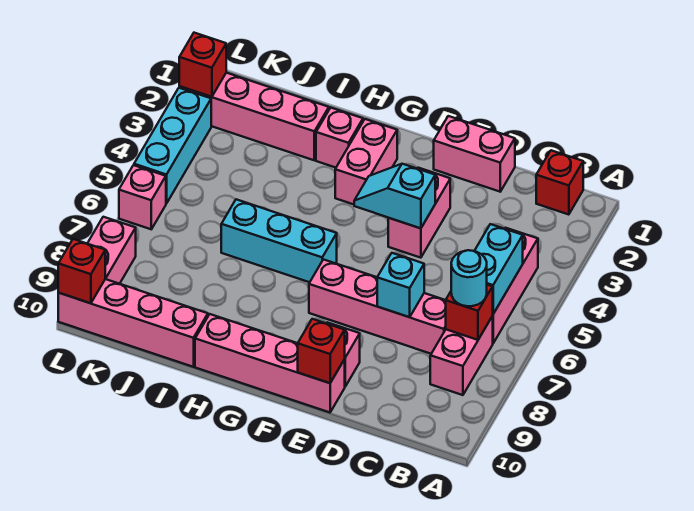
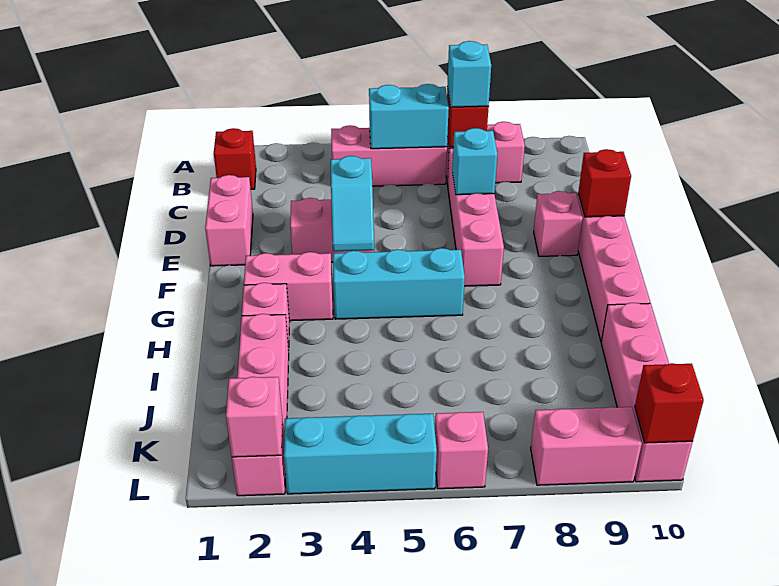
cyan round brick B7 level 3 -> cyan brick B7 level 3
cyan brick G6:I6 level 1 -> cyan brick G4:G6 level 1
red brick L2 level 2 -> pink brick L2 level 2

